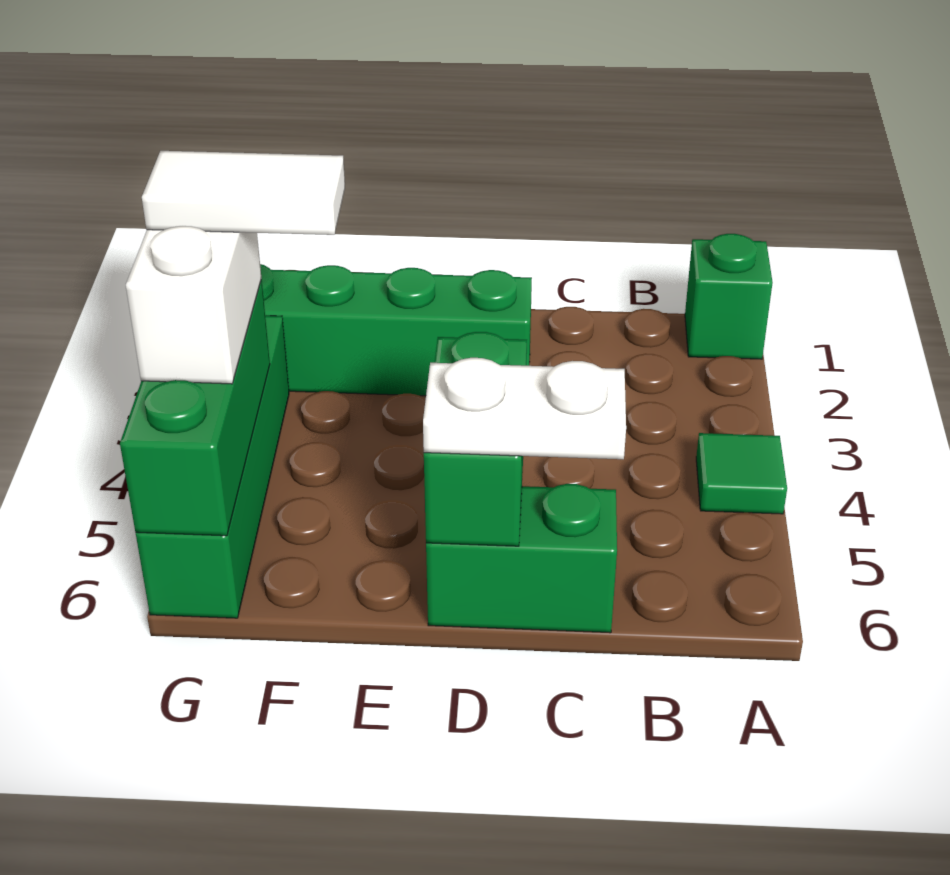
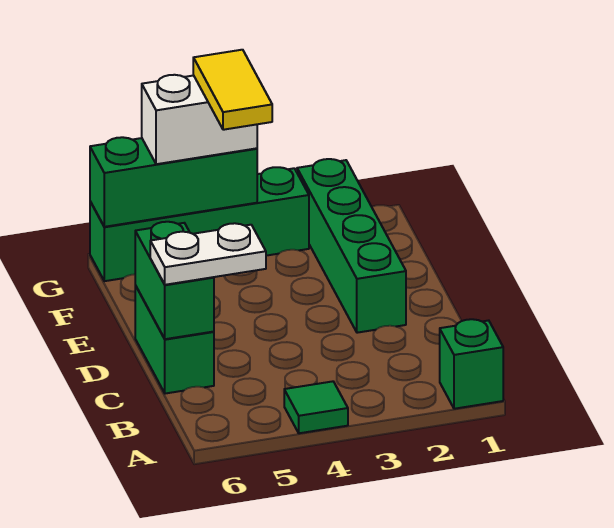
white plate C6:D6 level 3 -> white plate C5:C6 level 3
green brick D5:D6 level 2 -> green brick C6:D6 level 2
white tile F4:G4 level 4 -> yellow tile F4:G4 level 4

